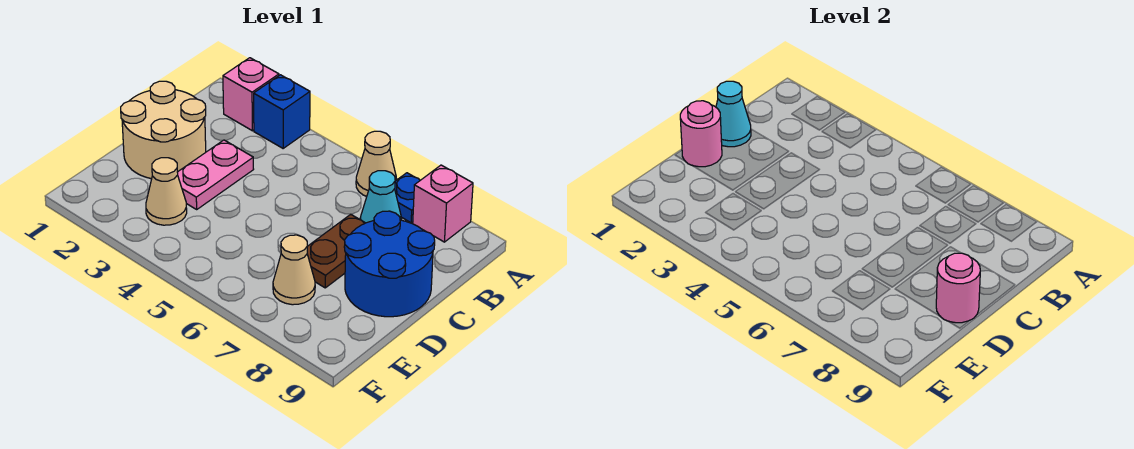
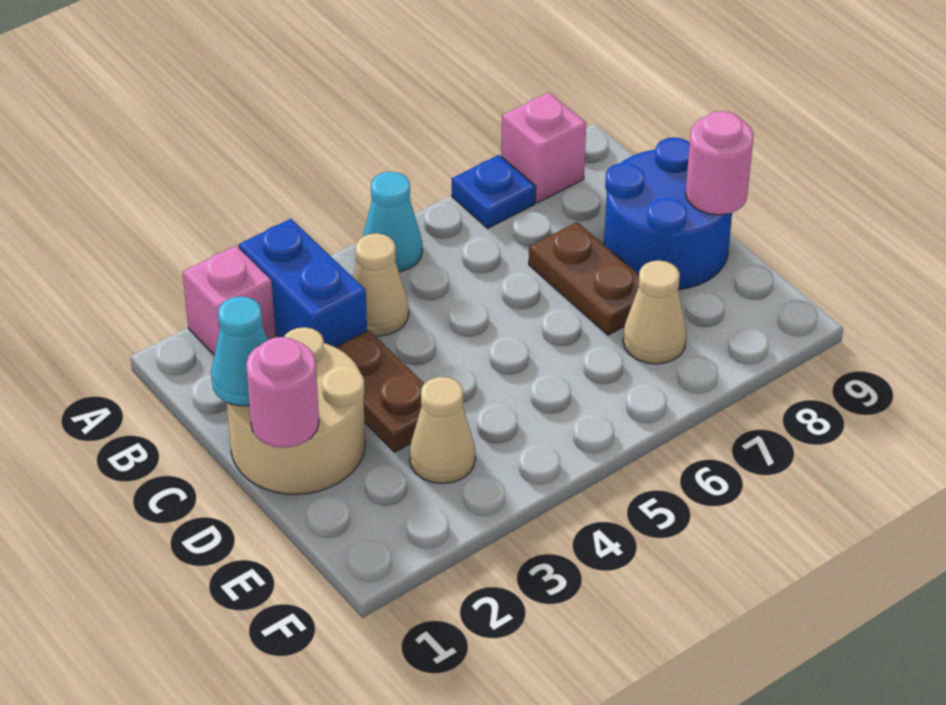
blue brick A3 level 1 -> blue brick A3:B3 level 1
tan cone A6 level 1 -> tan cone B4 level 1
cyan cone B7 level 1 -> cyan cone A5 level 1
pink plate C3:D3 level 1 -> brown plate C3:D3 level 1

